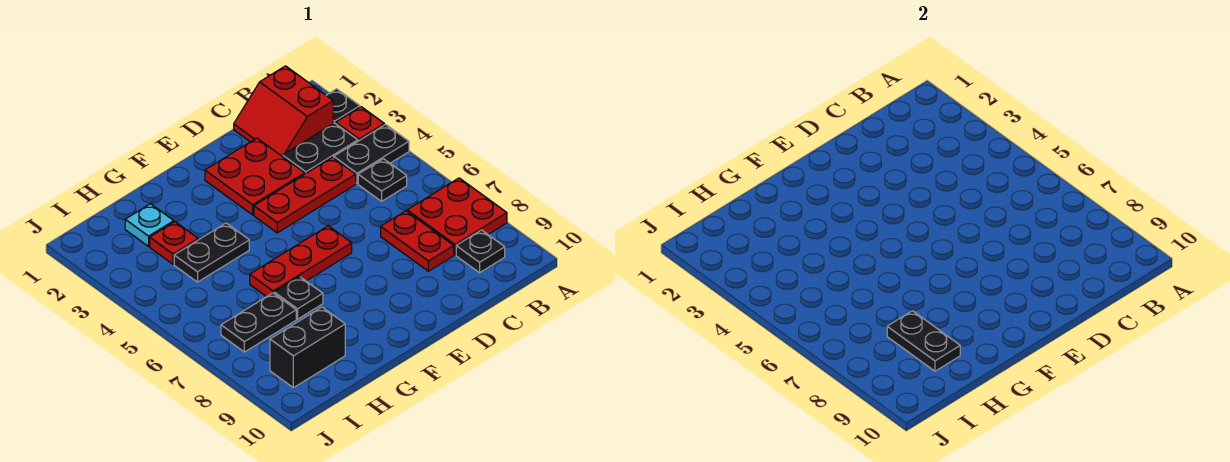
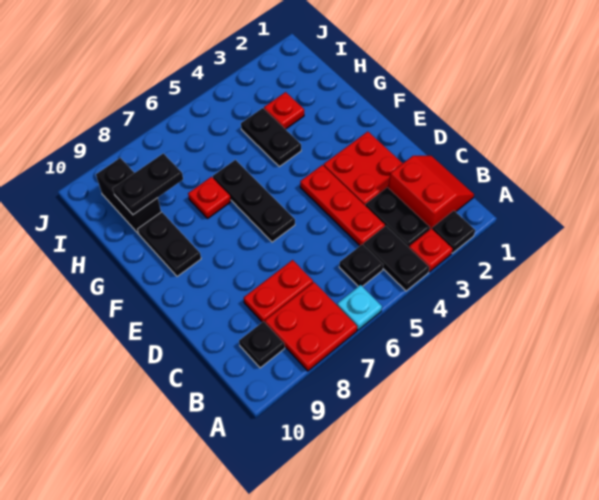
red slope B1:C2 level 1 top B -> red slope B1:C2 level 1 top 2
red plate E6:G6 level 1 -> black plate E6:G6 level 1
black plate G7 level 1 -> red plate G7 level 1
cyan plate H2 level 1 -> cyan plate A6 level 1
black plate H7:I7 level 1 -> black plate F9:G9 level 1

